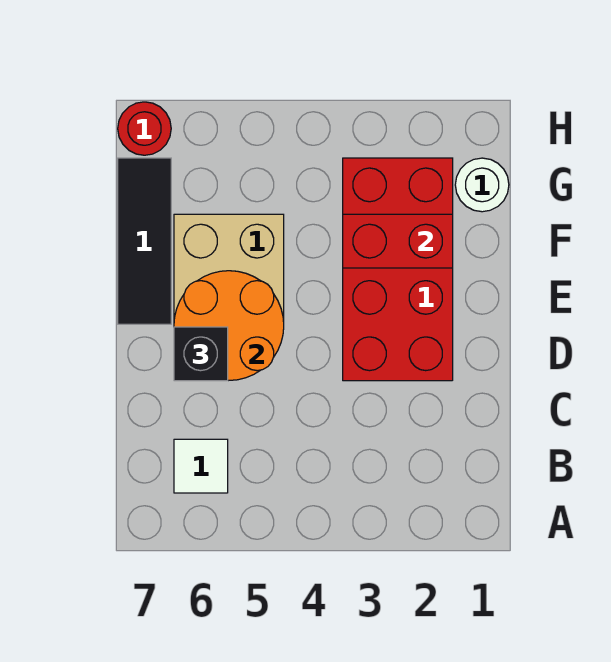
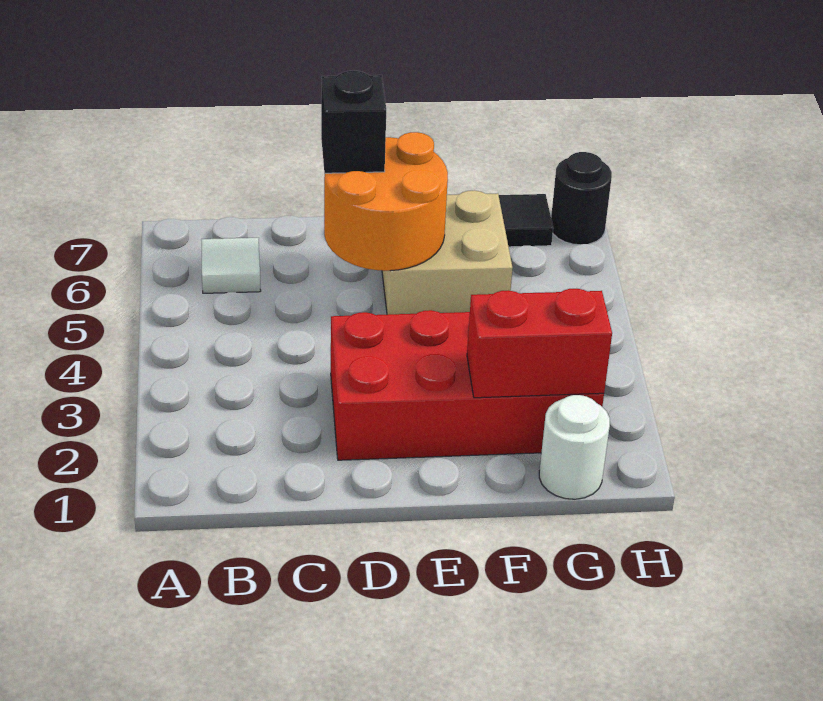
red brick F2:F3 level 2 -> red brick F2:G2 level 2
red round brick H7 level 1 -> black round brick H7 level 1

